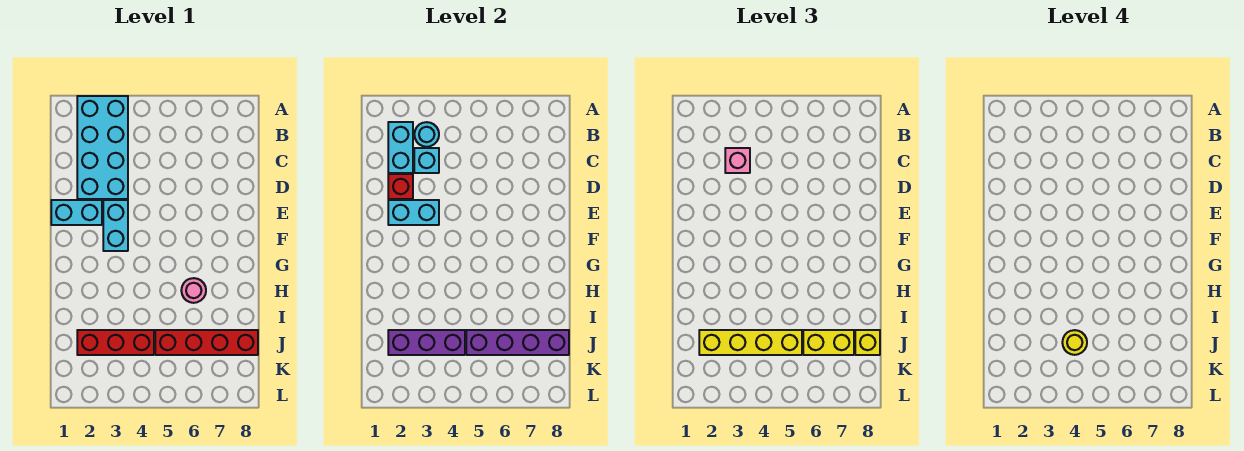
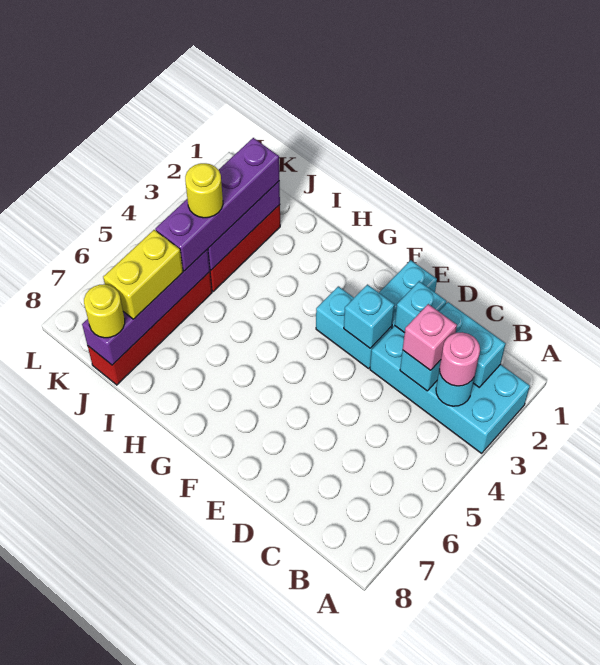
red brick D2 level 2 -> cyan brick D2 level 2
cyan brick E2:E3 level 2 -> cyan brick E3 level 2
pink round brick H6 level 1 -> pink round brick B3 level 3
yellow brick J2:J5 level 3 -> purple brick J2:J5 level 3
yellow brick J8 level 3 -> yellow round brick J8 level 3

